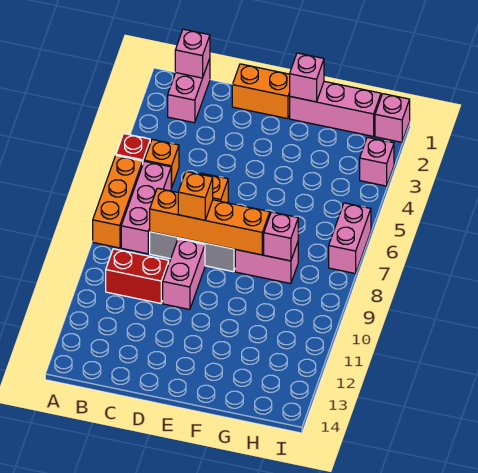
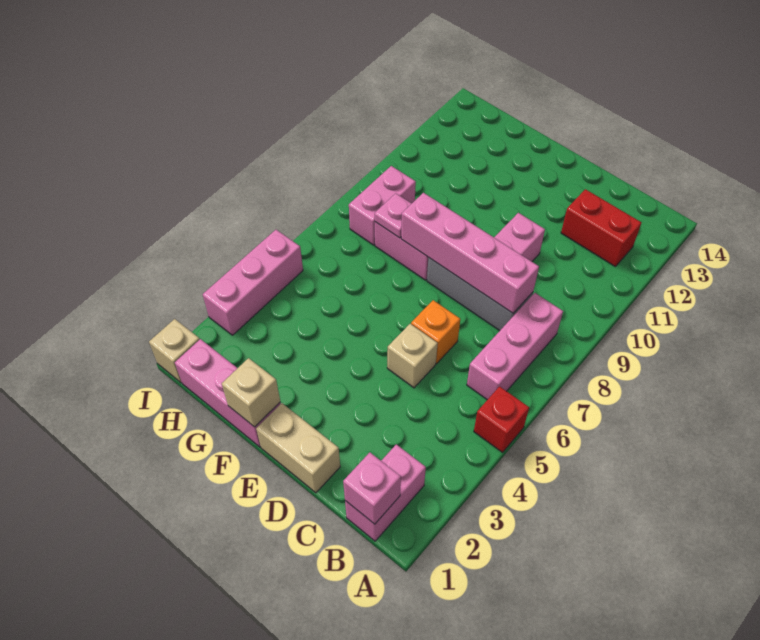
orange brick A6:A8 level 1 -> none
orange brick B5 level 1 -> none
red brick B10:C10 level 1 -> red brick B12:C12 level 1
orange brick C8:F8 level 2 -> pink brick C8:F8 level 2
orange brick D1:E1 level 1 -> tan brick D1:E1 level 1
none -> tan brick D5 level 1
orange brick D8 level 3 -> none
pink brick F1 level 2 -> tan brick F1 level 2
pink brick G8 level 2 -> pink plate G8 level 2
pink brick I1 level 1 -> tan brick I1 level 1
pink brick I3 level 1 -> pink brick I3:I5 level 1
pink brick I6:I7 level 1 -> pink brick H8:H9 level 1

